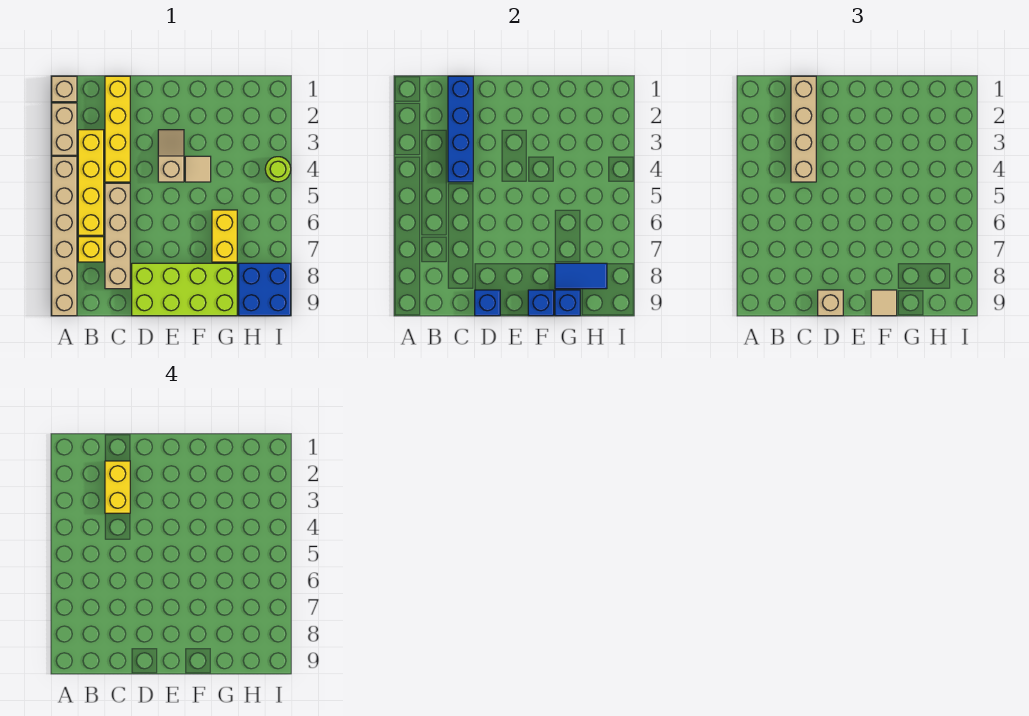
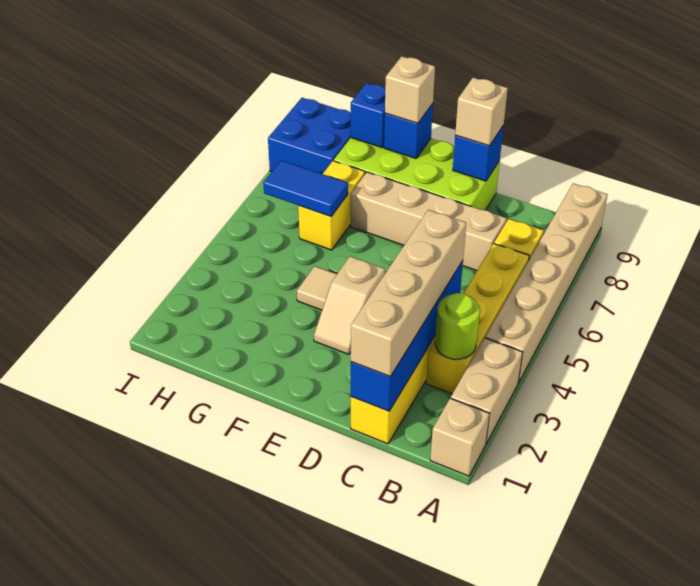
yellow brick C2:C3 level 4 -> none
tan brick C5:C8 level 1 -> tan brick C7:F7 level 1
tan tile F9 level 3 -> tan brick F9 level 3
blue tile G8:H8 level 2 -> blue tile G6:H6 level 2
lime round brick I4 level 1 -> lime round brick B3 level 2

